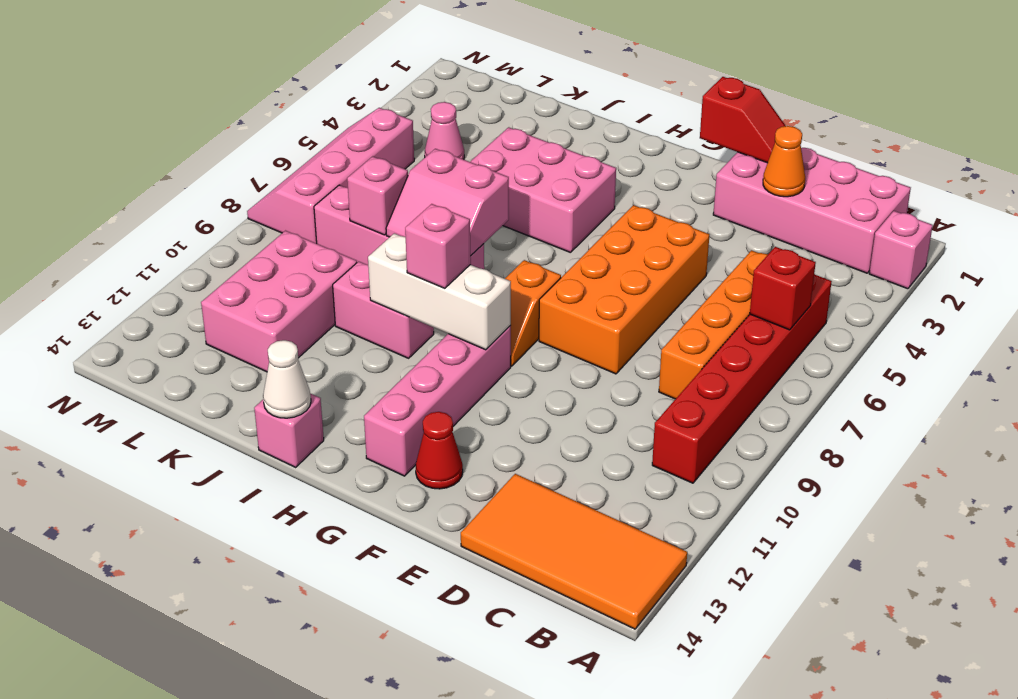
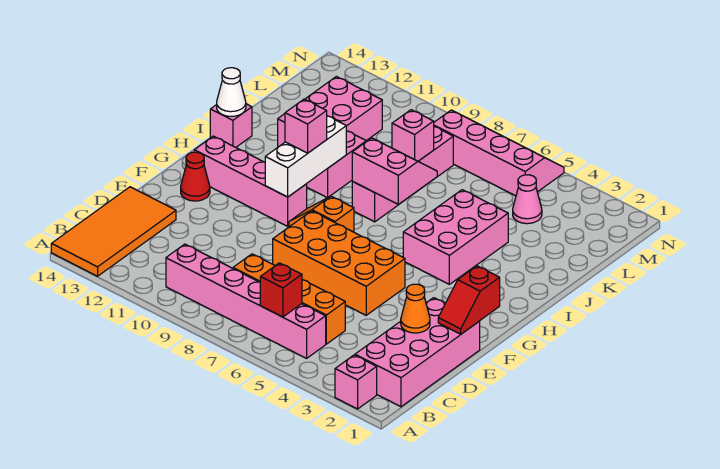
red brick B5:B10 level 1 -> pink brick B5:B10 level 1
pink slope I7:J8 level 2 top 7 -> pink slope I7:J8 level 2 top I
pink brick K10:L12 level 1 -> pink brick J11:L12 level 1

